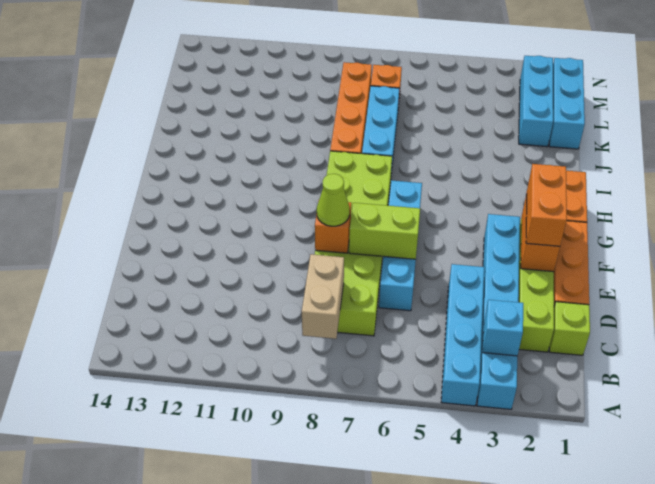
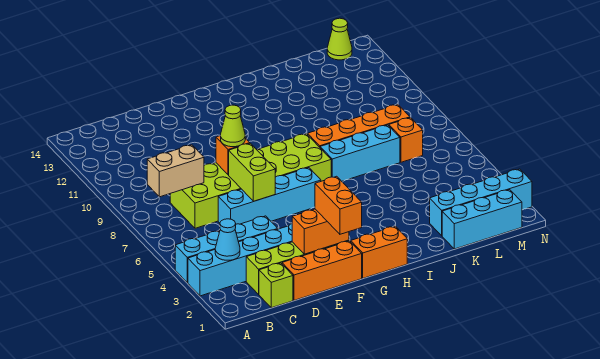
cyan brick B3 level 2 -> cyan cone B3 level 2
orange brick E2:F2 level 3 -> orange brick F1:F2 level 3
cyan brick K2:M2 level 1 -> cyan brick K2:N2 level 1
none -> lime cone M14 level 1

